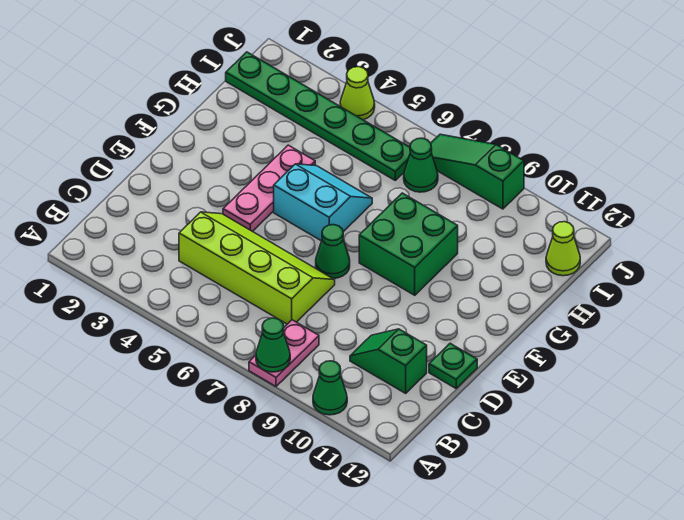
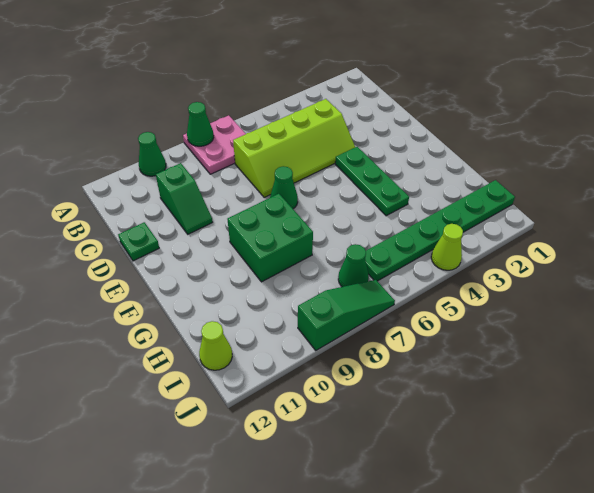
pink plate A8:B8 level 1 -> pink plate A7:B8 level 1
green slope C10:C11 level 1 top 11 -> green slope C10:D10 level 1 top C
pink plate E4:G4 level 1 -> green plate E4:G4 level 1
cyan slope F5:G6 level 1 top F -> none

